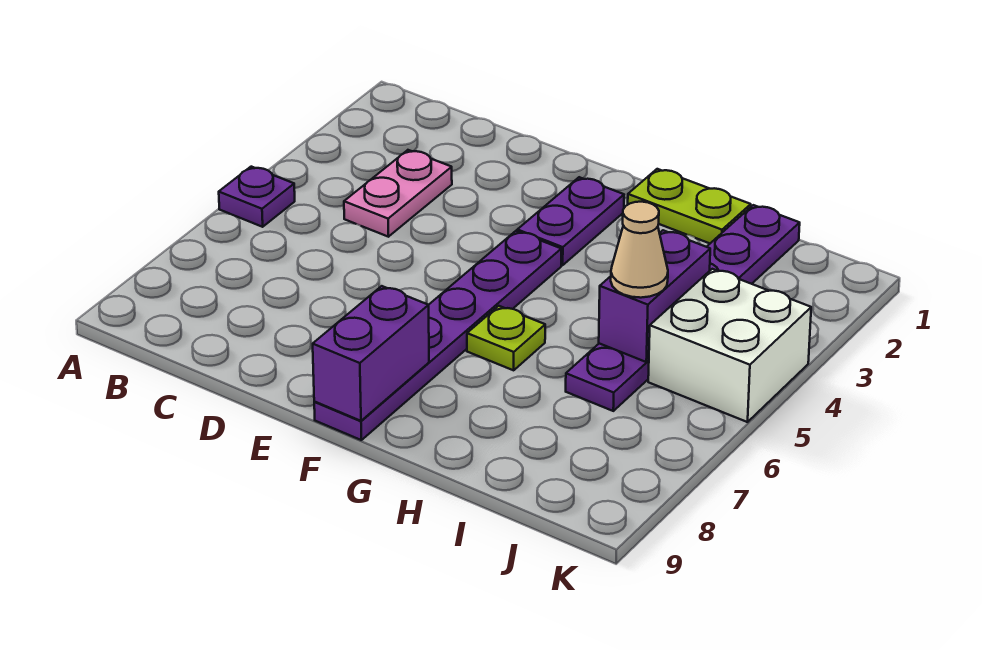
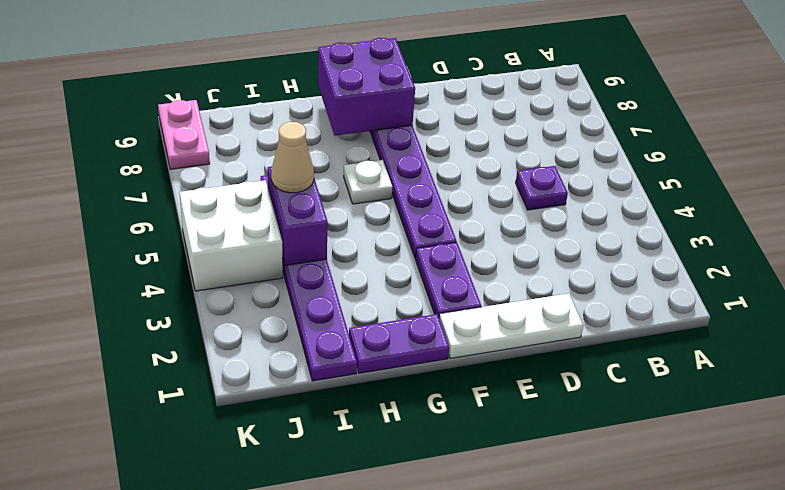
purple plate A5 level 1 -> purple plate C5 level 1
pink plate C3:C4 level 1 -> pink plate K8:K9 level 1
none -> white plate D1:F1 level 1
purple brick F8:F9 level 2 -> purple brick F8:G9 level 2
lime plate G1:H1 level 1 -> purple plate G1:H1 level 1
lime plate G6 level 1 -> white plate G6 level 1

